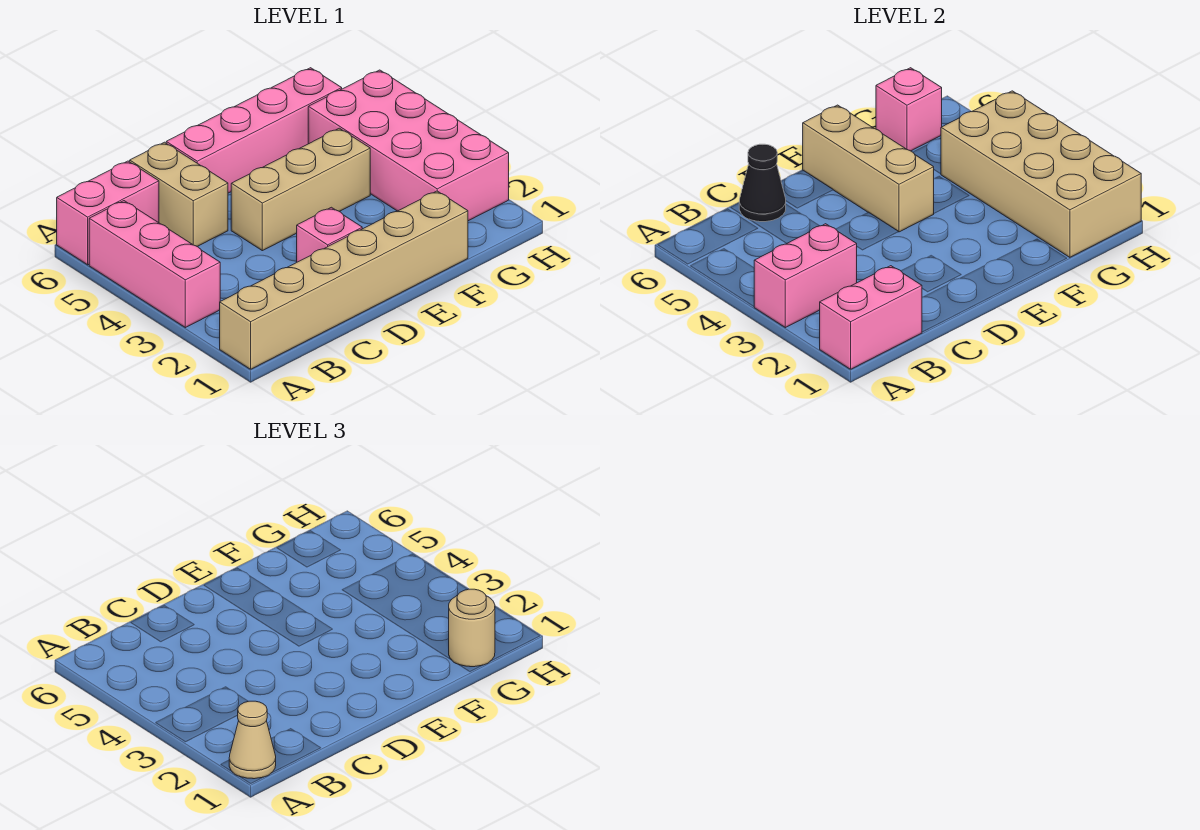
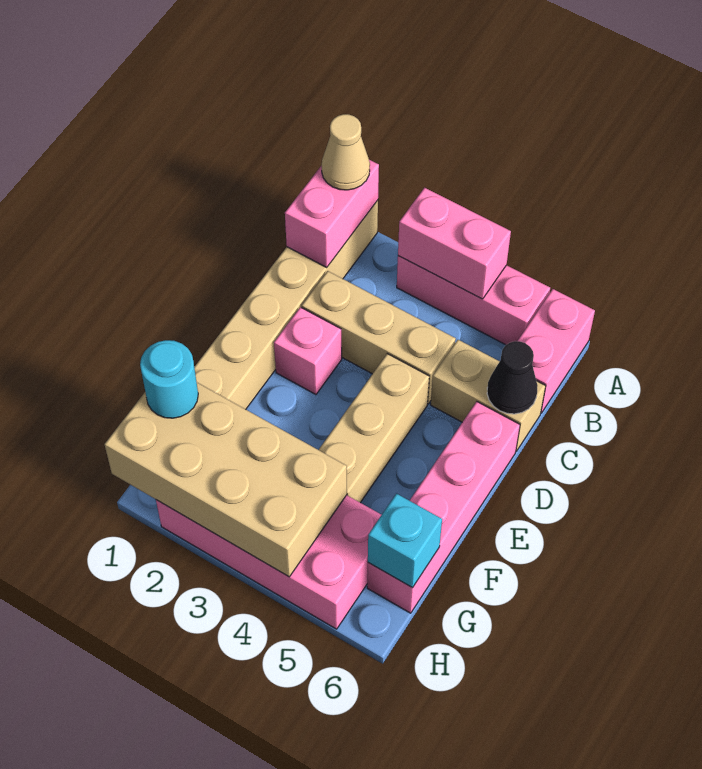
pink brick A3:B3 level 2 -> pink brick A3:A4 level 2
tan brick E4:E6 level 2 -> tan brick C2:C4 level 1
tan round brick G1 level 3 -> cyan round brick G1 level 3
pink brick G6 level 2 -> cyan brick G6 level 2

